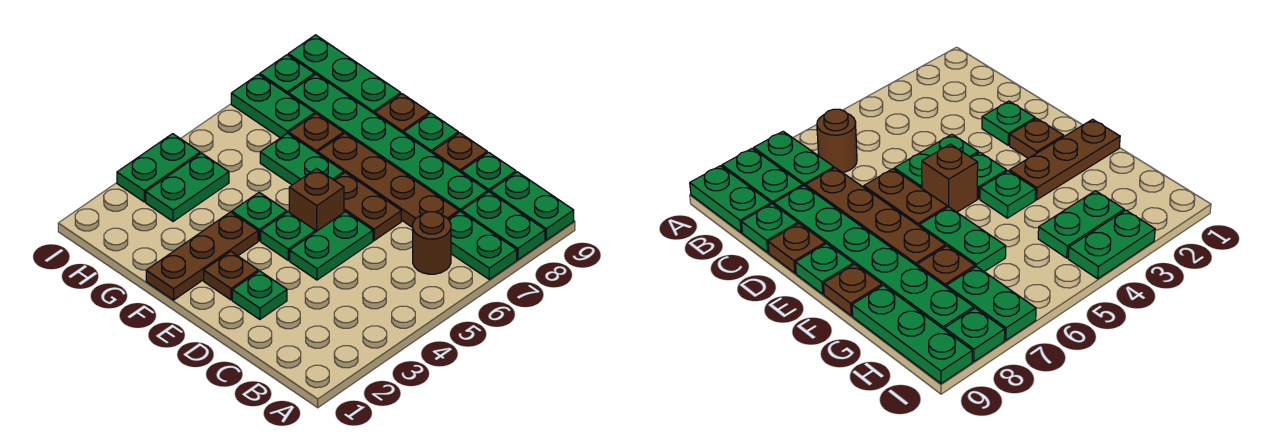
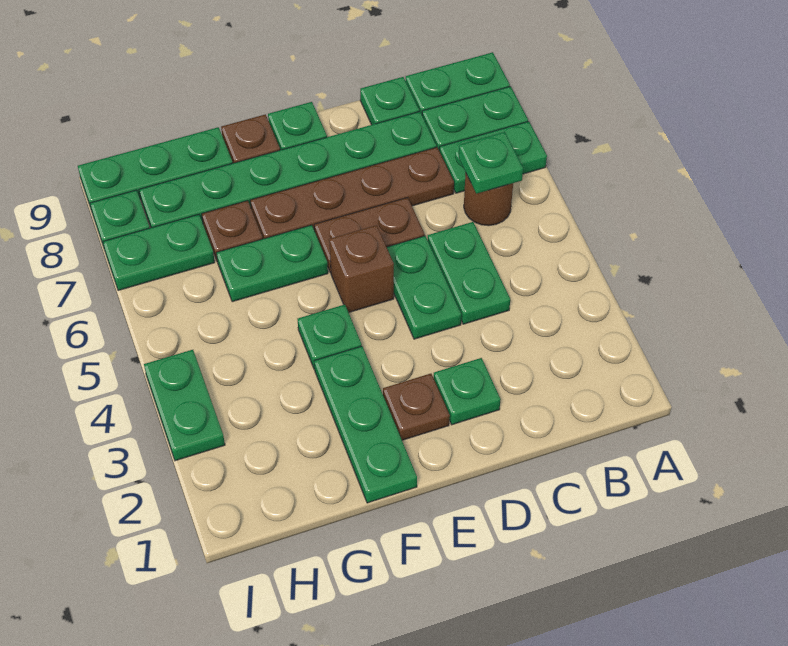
brown plate D9 level 1 -> none
green plate E4 level 1 -> green plate B6 level 2
brown plate F1:F3 level 1 -> green plate F1:F3 level 1
green plate H3:H4 level 1 -> green plate C4:C5 level 1

